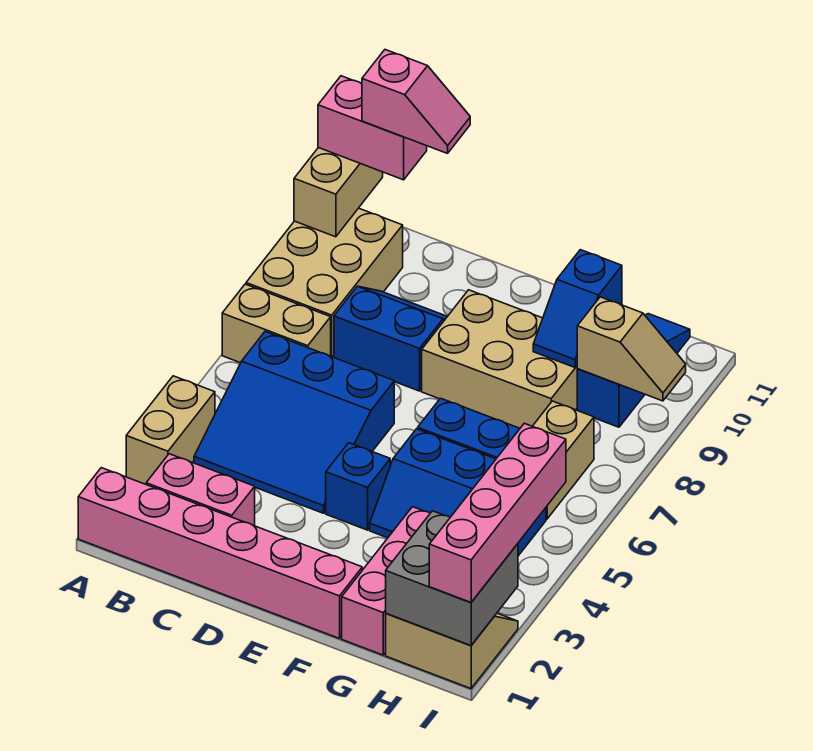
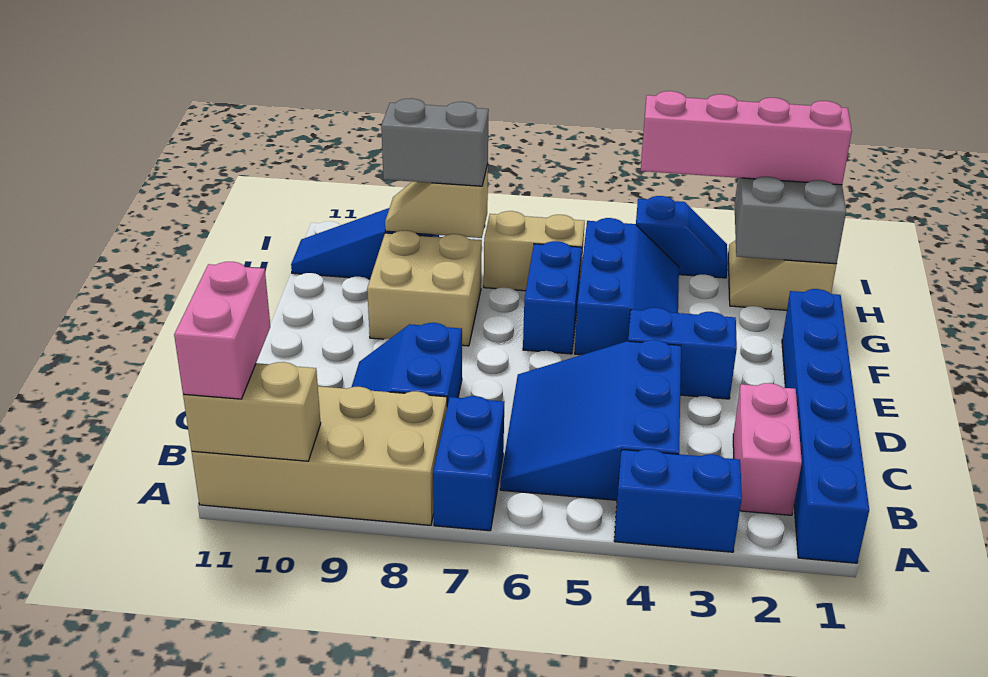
pink brick A1:F1 level 1 -> blue brick A1:F1 level 1
tan brick A3:A4 level 1 -> blue brick A3:A4 level 1
tan brick A7:B7 level 1 -> blue brick A7:B7 level 1
tan brick A8:B10 level 1 -> tan brick A8:B11 level 1
blue slope B4:D6 level 1 top 6 -> blue slope B4:D6 level 1 top 4
pink slope B11:C11 level 4 top B -> none
blue brick E4 level 1 -> blue brick E3:E4 level 1
tan brick E8:G9 level 1 -> tan brick F8:G9 level 1
pink brick G1:G3 level 1 -> none
blue slope G9:G10 level 2 top 10 -> blue slope I3:I4 level 1 top 4
none -> grey brick H8:H9 level 3
tan slope H9:I9 level 2 top H -> tan slope H8:H9 level 2 top 8

